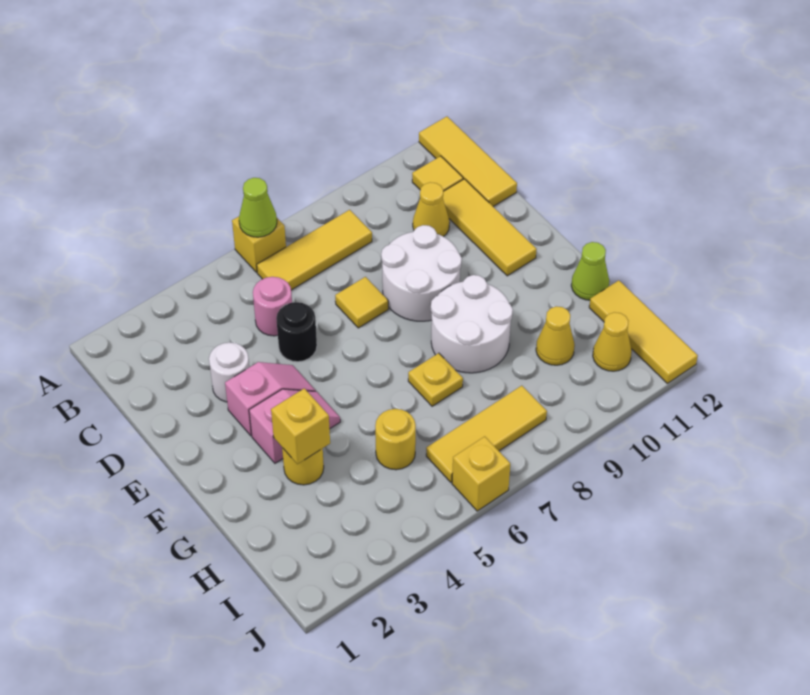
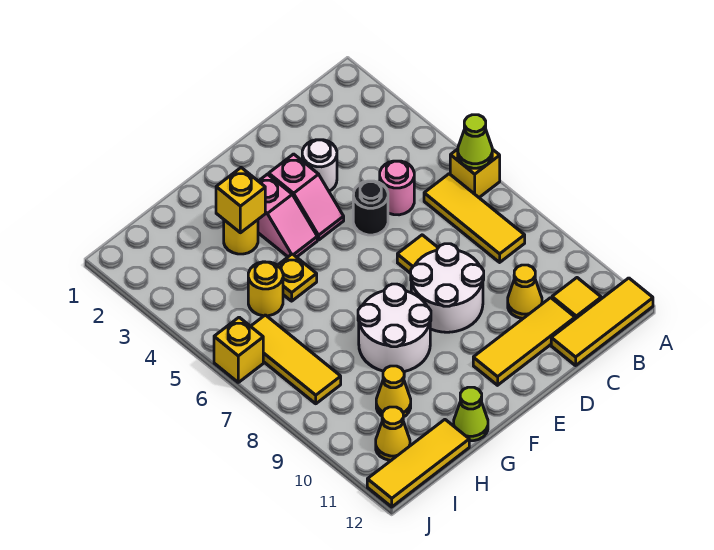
yellow plate G7 level 1 -> yellow plate G5 level 1

